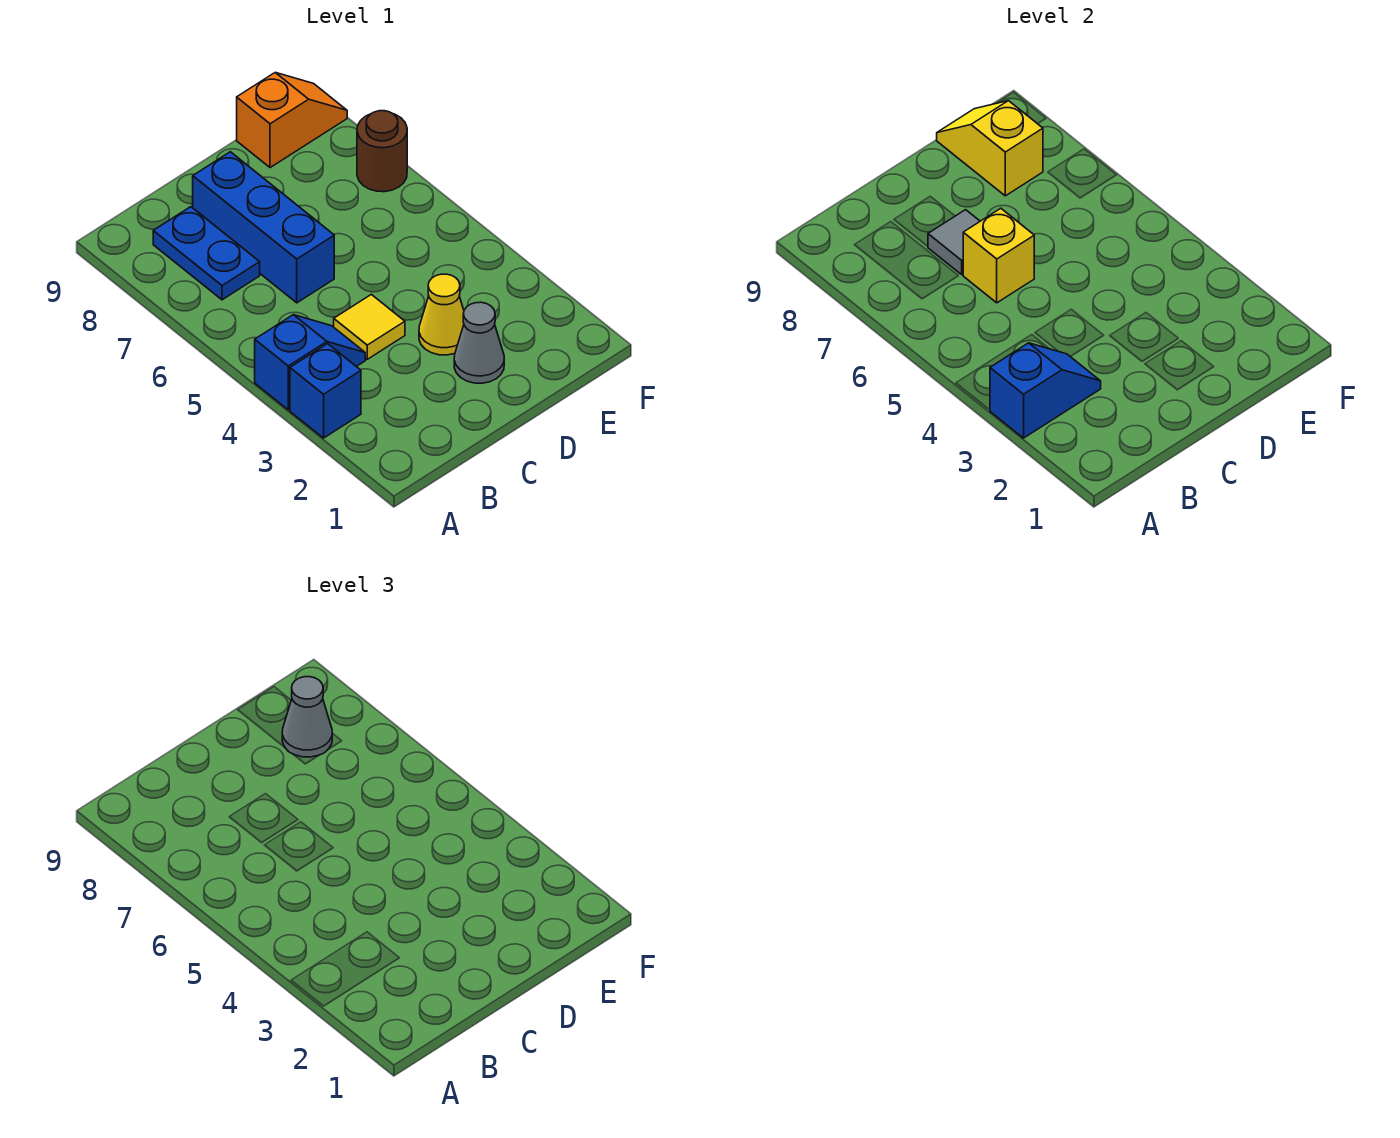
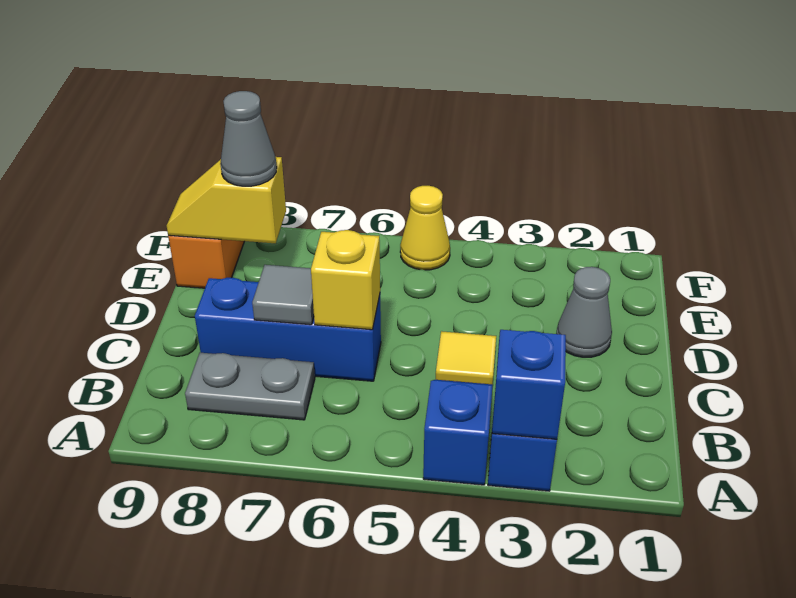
blue plate B7:B8 level 1 -> grey plate B7:B8 level 1
yellow cone D3 level 1 -> yellow cone F5 level 1
brown round brick F7 level 1 -> none

